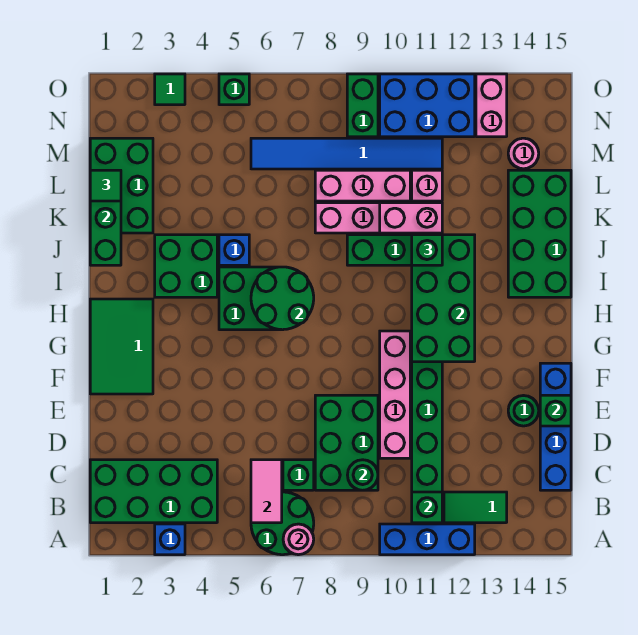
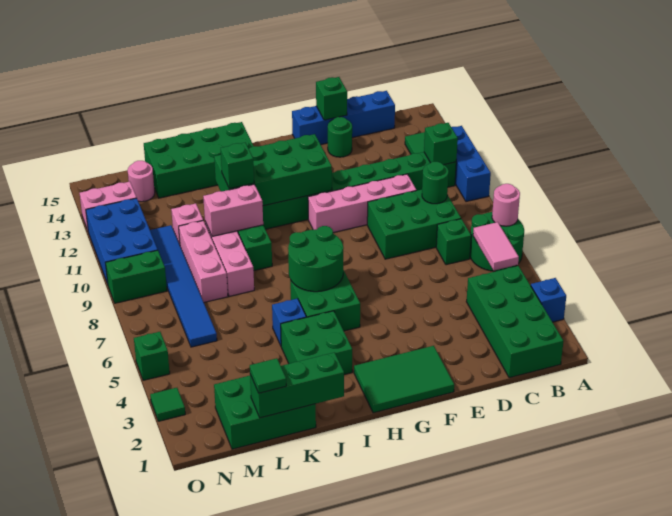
pink tile B6:C6 level 2 -> pink tile B5:B6 level 2
pink brick K10:K11 level 2 -> pink brick J10:K10 level 2

